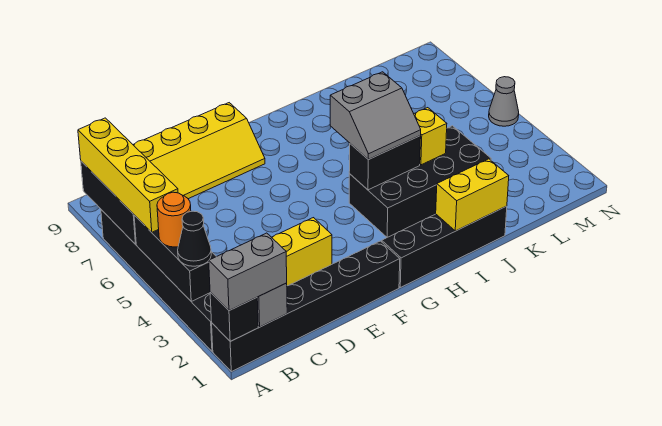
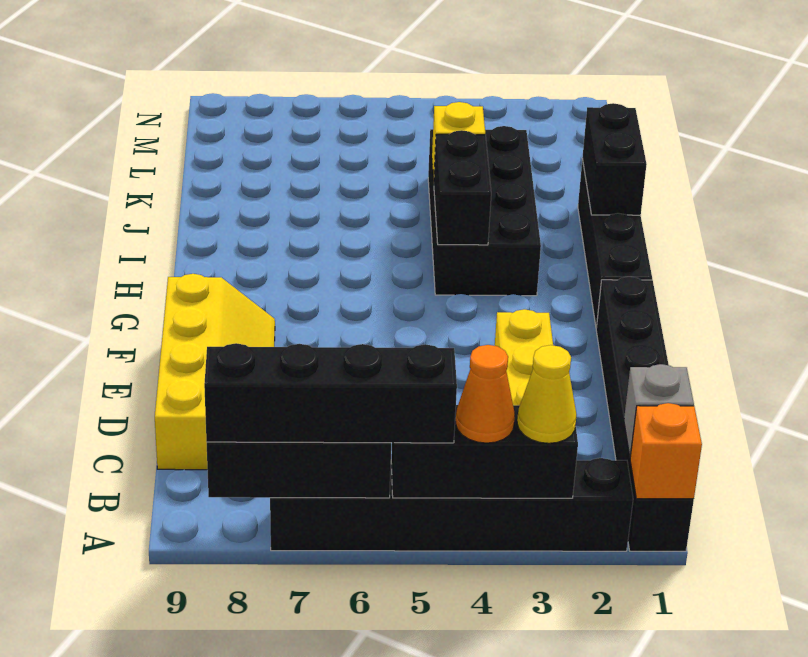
black brick A1 level 2 -> orange brick A1 level 2
grey brick A1:B1 level 3 -> none
black cone A3 level 3 -> yellow cone A3 level 3
orange round brick A4 level 3 -> orange cone A4 level 3
yellow brick A5:A8 level 3 -> black brick A5:A8 level 3
grey slope H4:I5 level 3 top 5 -> none
yellow brick I1:J1 level 2 -> black brick I1:J1 level 2
grey cone N5 level 1 -> none

